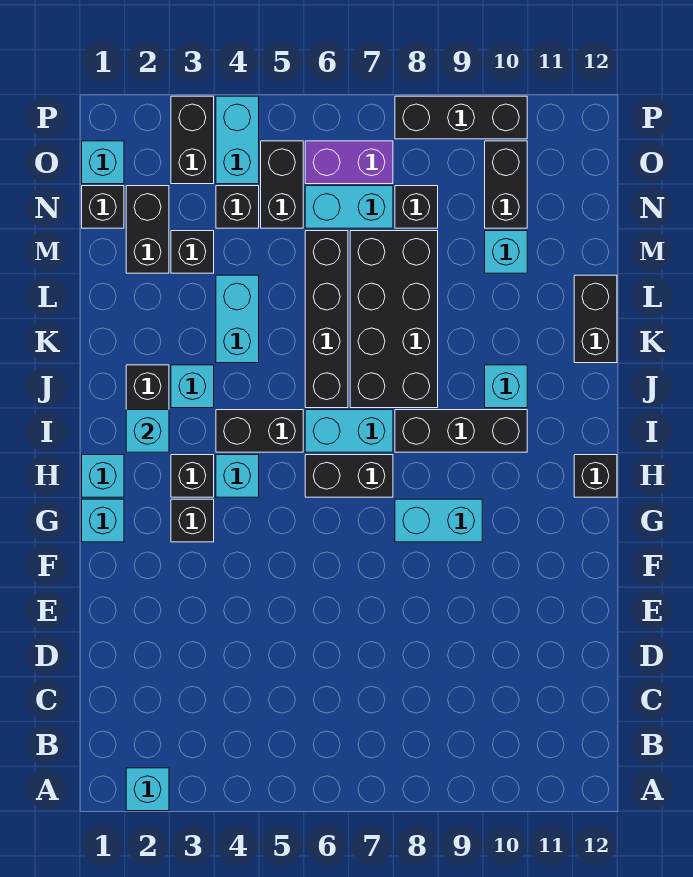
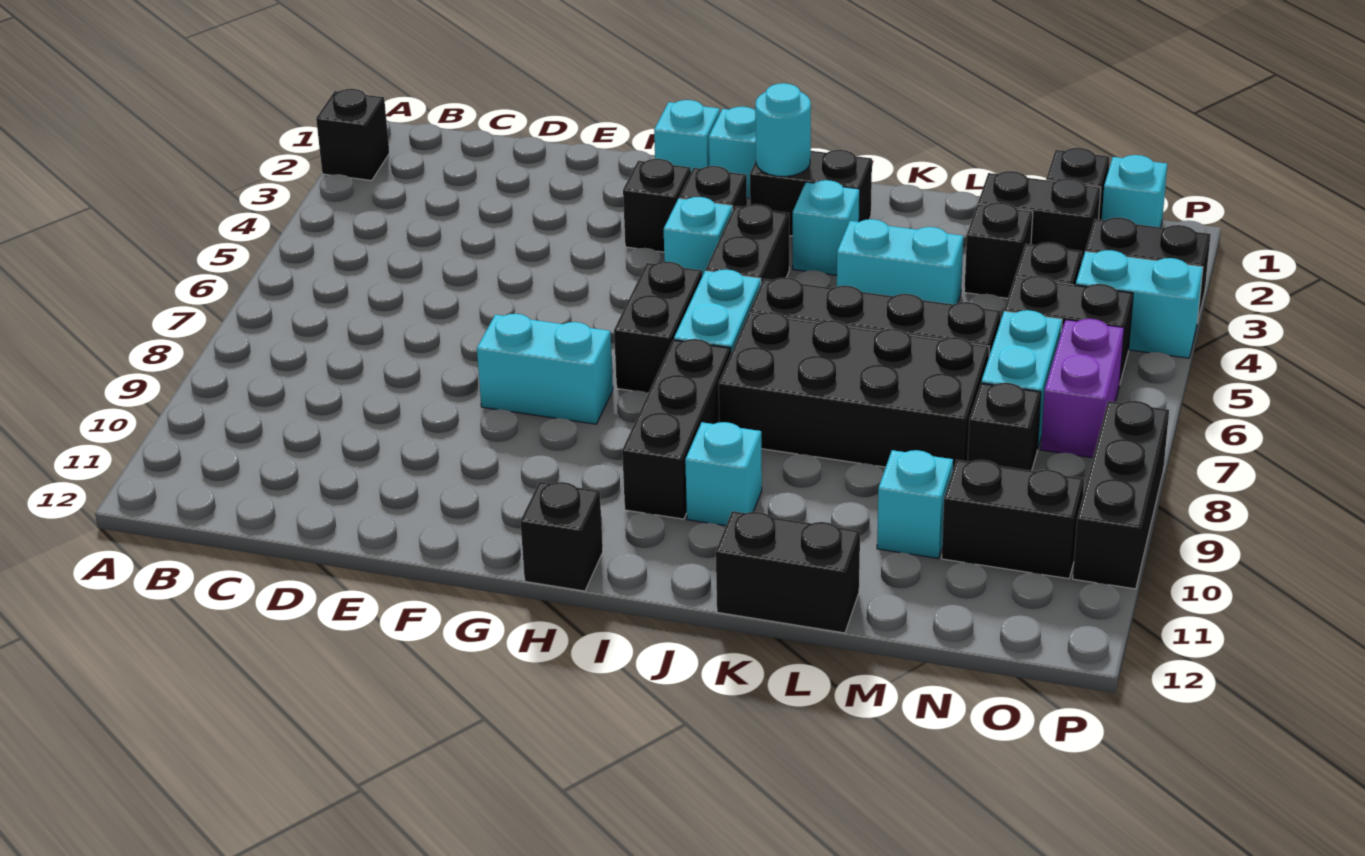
cyan brick A2 level 1 -> black brick A2 level 1
cyan brick G8:G9 level 1 -> cyan brick F8:G8 level 1
cyan brick I2 level 2 -> cyan round brick I2 level 2

